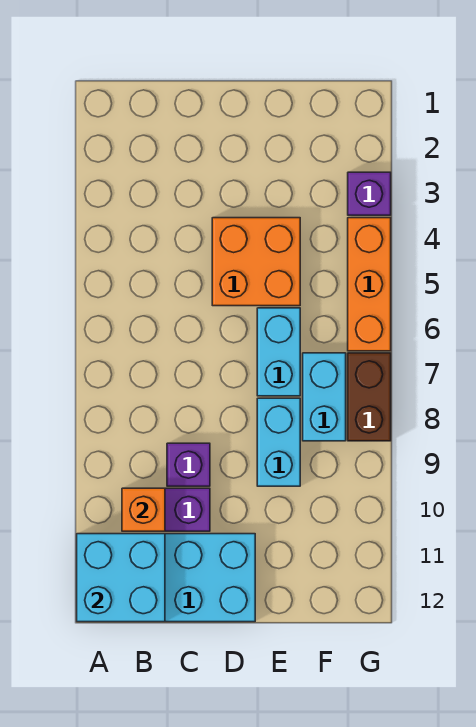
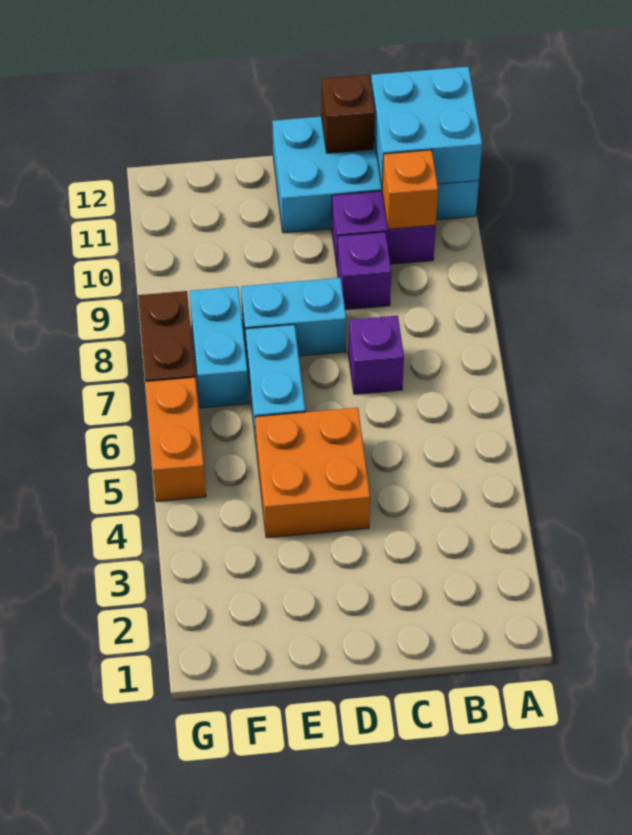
none -> brown brick C12 level 2
cyan brick E8:E9 level 1 -> cyan brick D8:E8 level 1
purple brick G3 level 1 -> purple brick C7 level 1
orange brick G4:G6 level 1 -> orange brick G5:G6 level 1

